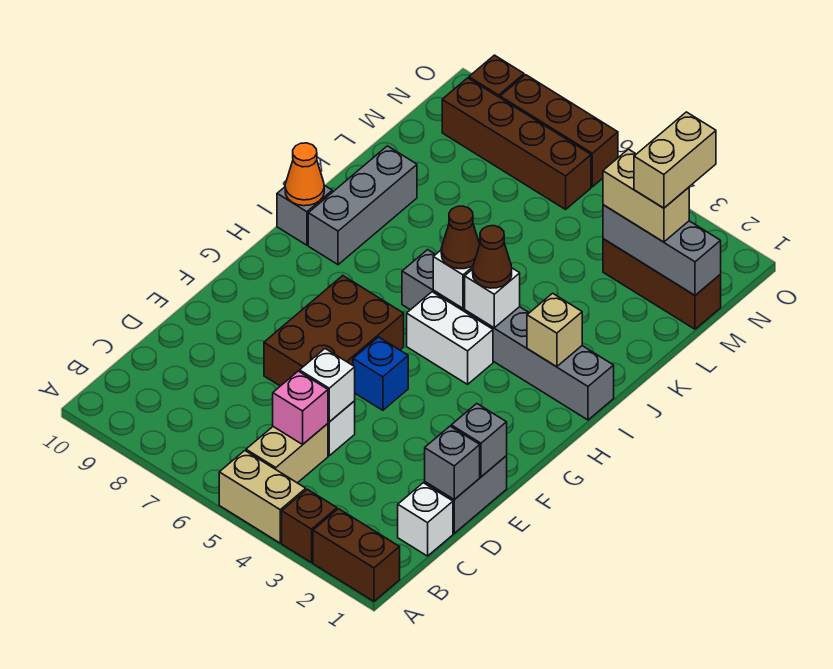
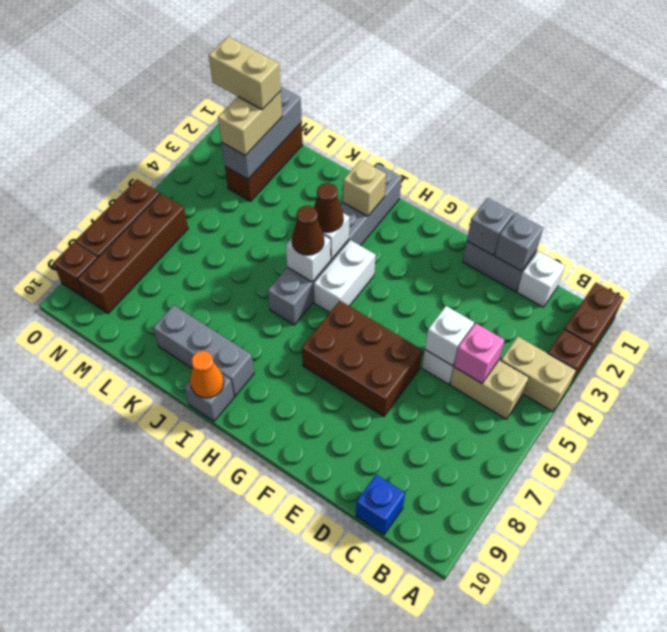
tan brick A4:A5 level 1 -> tan brick A4:B4 level 1
blue brick F5 level 1 -> blue brick C10 level 1

